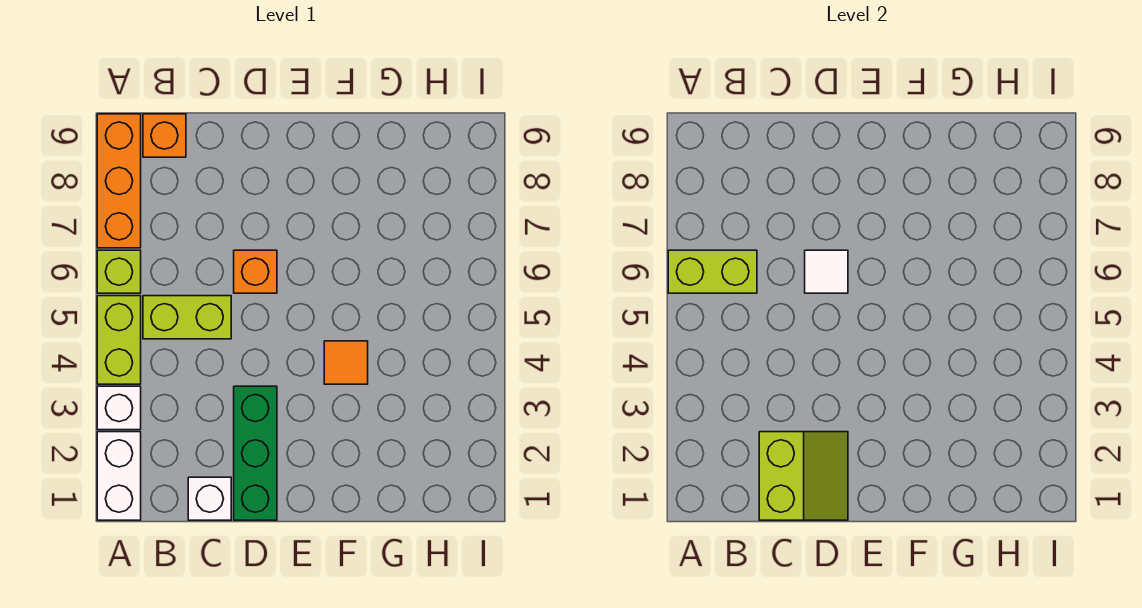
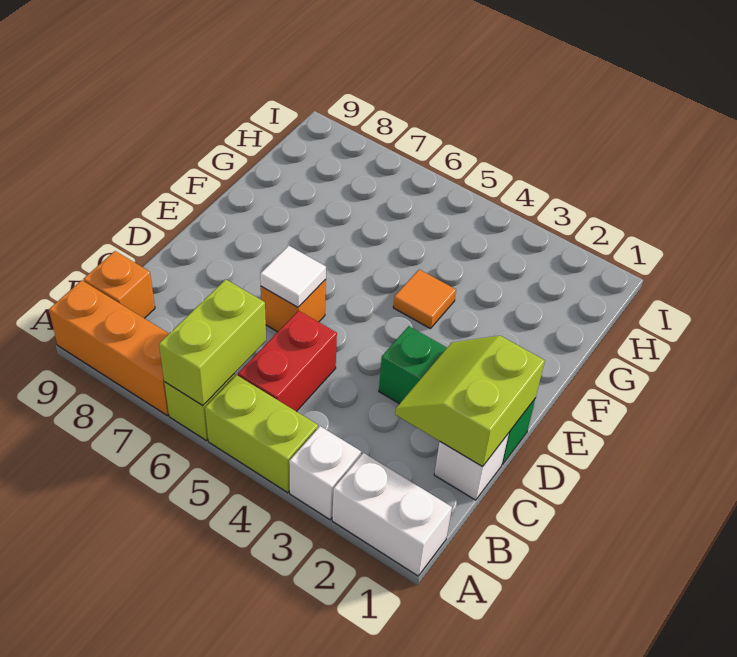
lime brick B5:C5 level 1 -> red brick B5:C5 level 1
lime slope C1:D2 level 2 top C -> lime slope C1:D2 level 2 top 1

